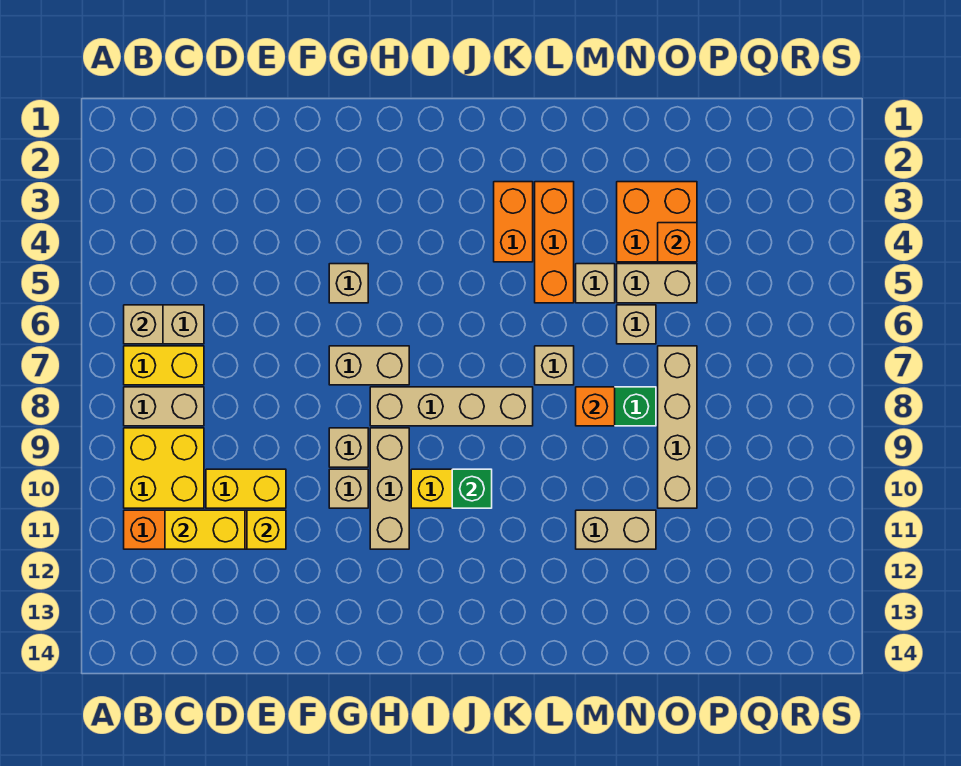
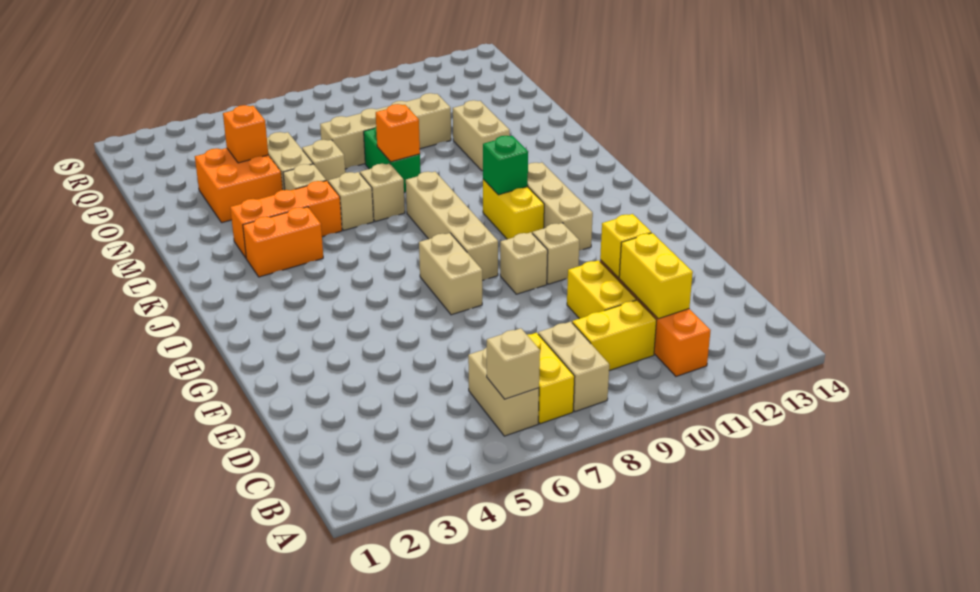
yellow brick B9:C10 level 1 -> yellow brick C9:C10 level 1
tan brick G5 level 1 -> tan brick L6 level 1
tan brick H9:H11 level 1 -> tan brick H11:J11 level 1

